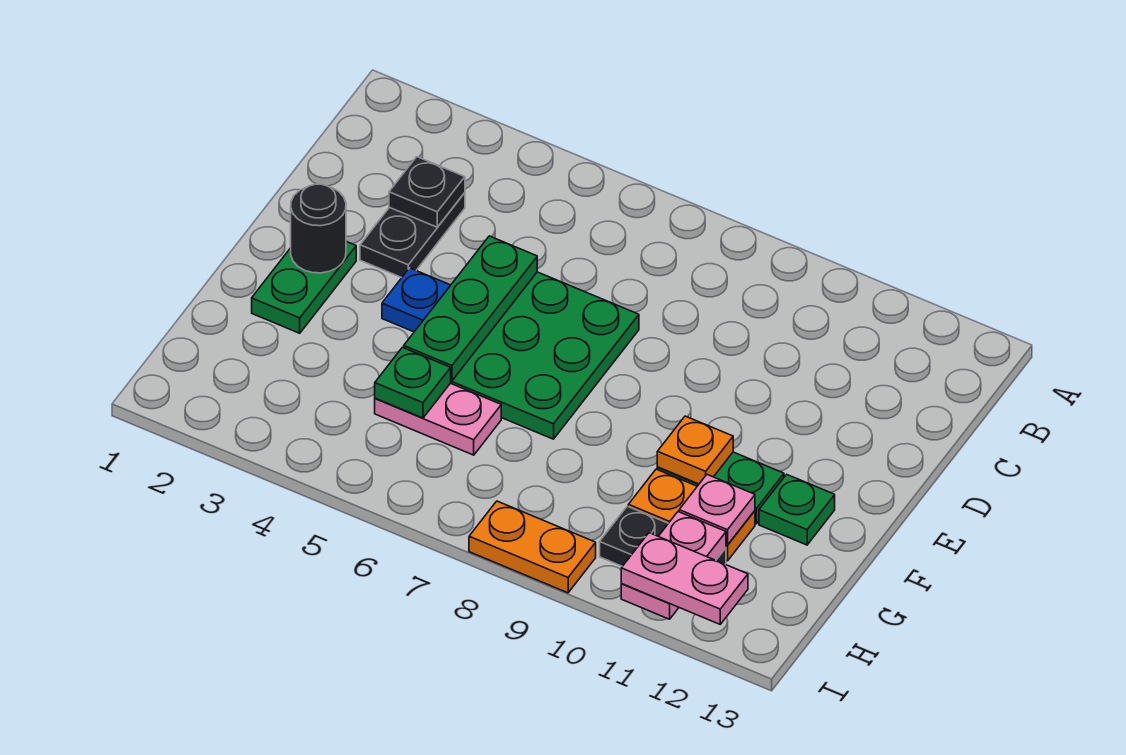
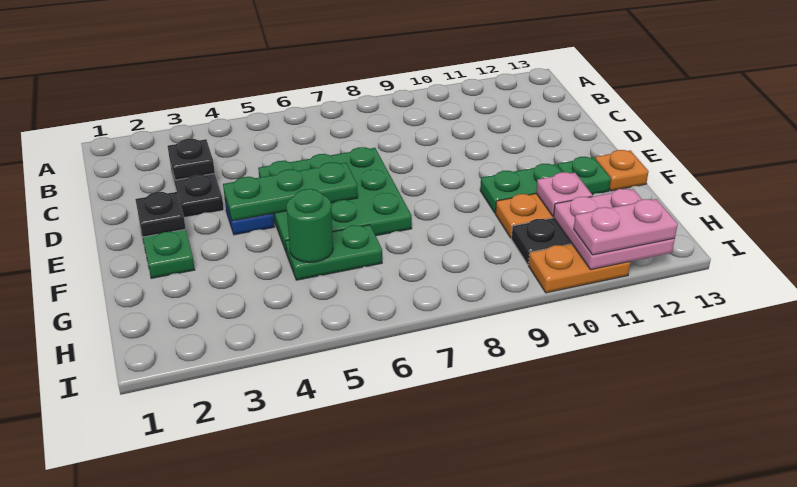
green plate D5:F5 level 2 -> green plate E4:E6 level 2
black round brick E2 level 2 -> black plate E2 level 2
orange plate F10 level 2 -> orange plate F13 level 1
pink plate G5:G6 level 1 -> green plate G5:G6 level 1
green plate G5 level 2 -> green round brick G5 level 2
pink plate H11:I11 level 2 -> pink plate H11:I12 level 2
orange plate I8:I9 level 1 -> orange plate I10:I11 level 1

